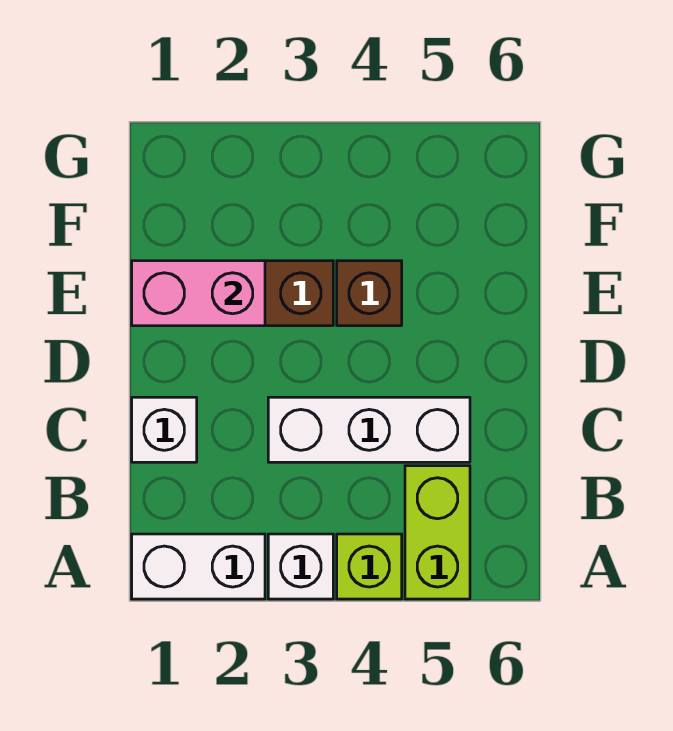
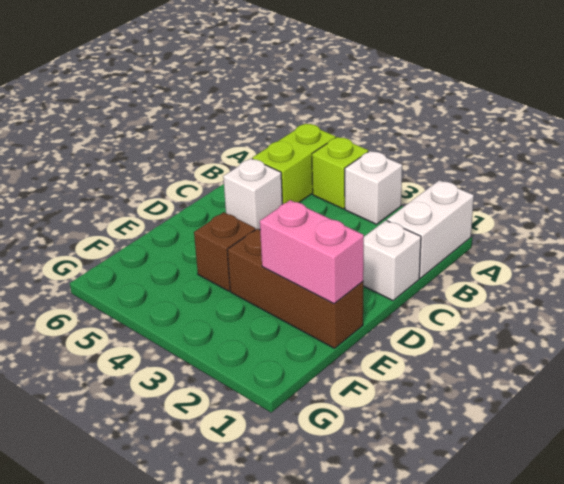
white brick A1:A2 level 1 -> white brick A1:B1 level 1
white brick C3:C5 level 1 -> white brick C5 level 1

